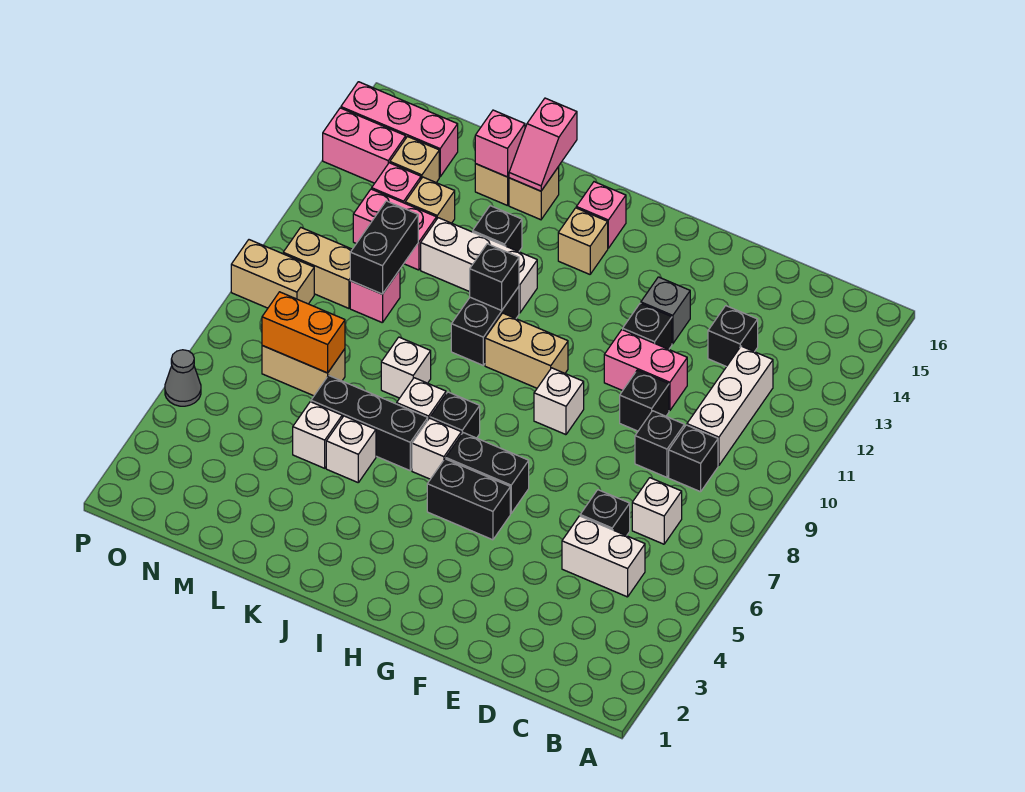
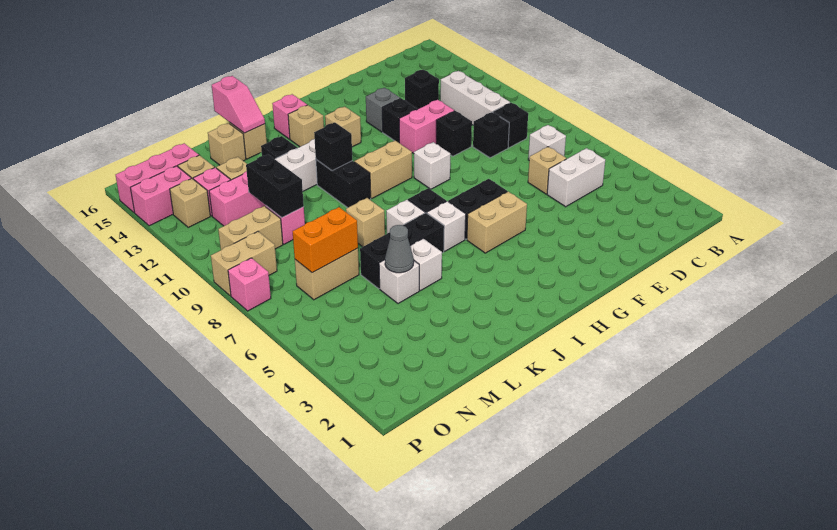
black brick D6 level 1 -> tan brick D6 level 1
black brick G5:H5 level 1 -> tan brick G5:H5 level 1
none -> tan brick H13 level 1
white brick K8 level 1 -> tan brick K8 level 1
pink brick L15 level 2 -> pink brick P8 level 1
none -> tan brick O13 level 1
grey cone P5 level 1 -> grey cone L5 level 2

